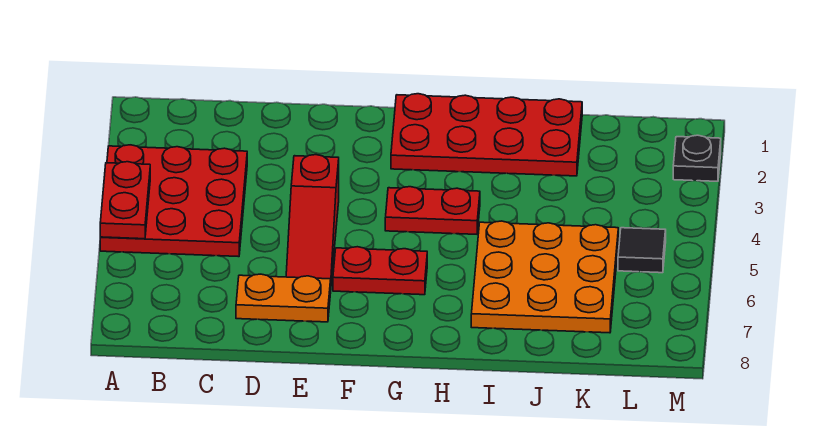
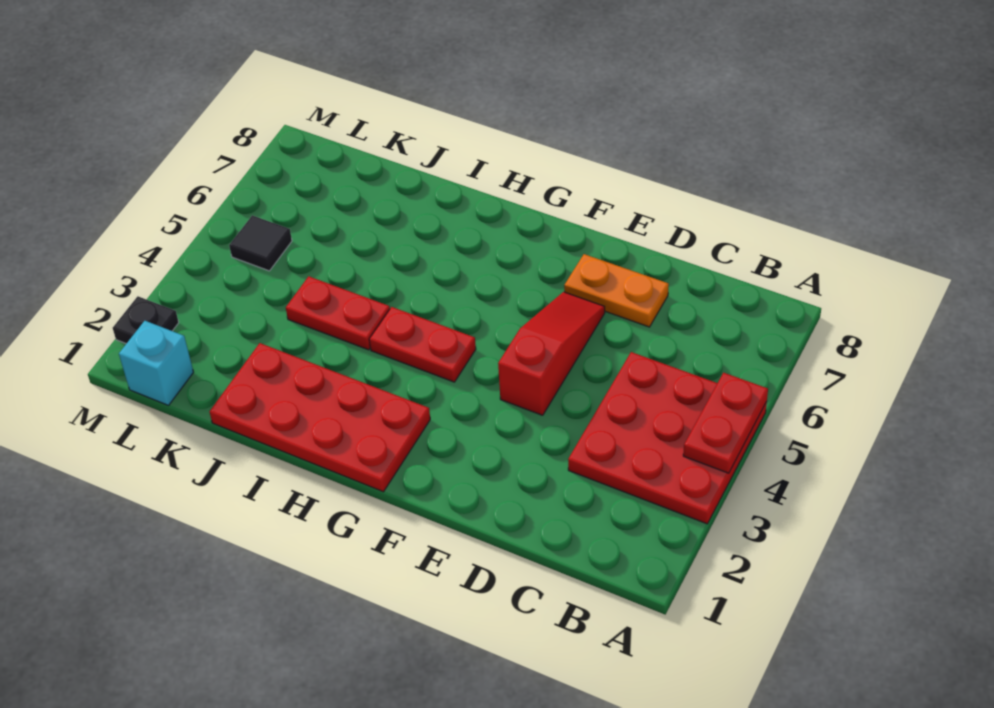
red plate F6:G6 level 1 -> red plate I4:J4 level 1
orange plate I5:K7 level 1 -> none
none -> cyan brick L1 level 1

